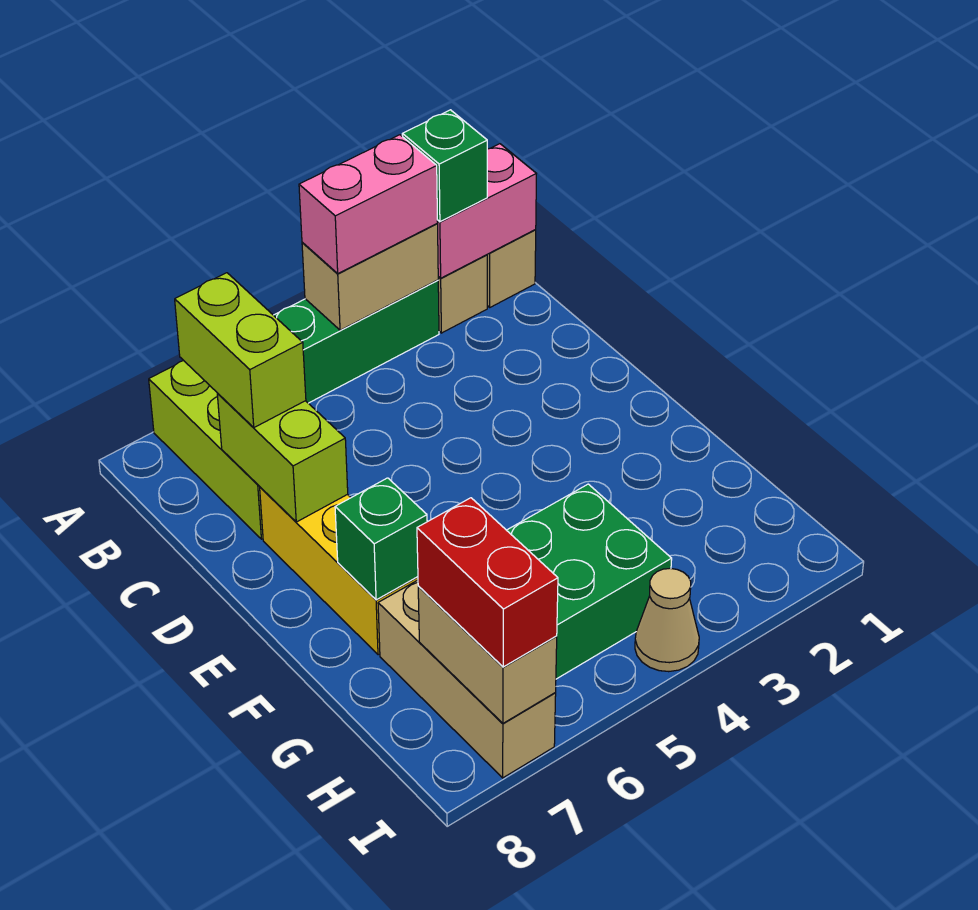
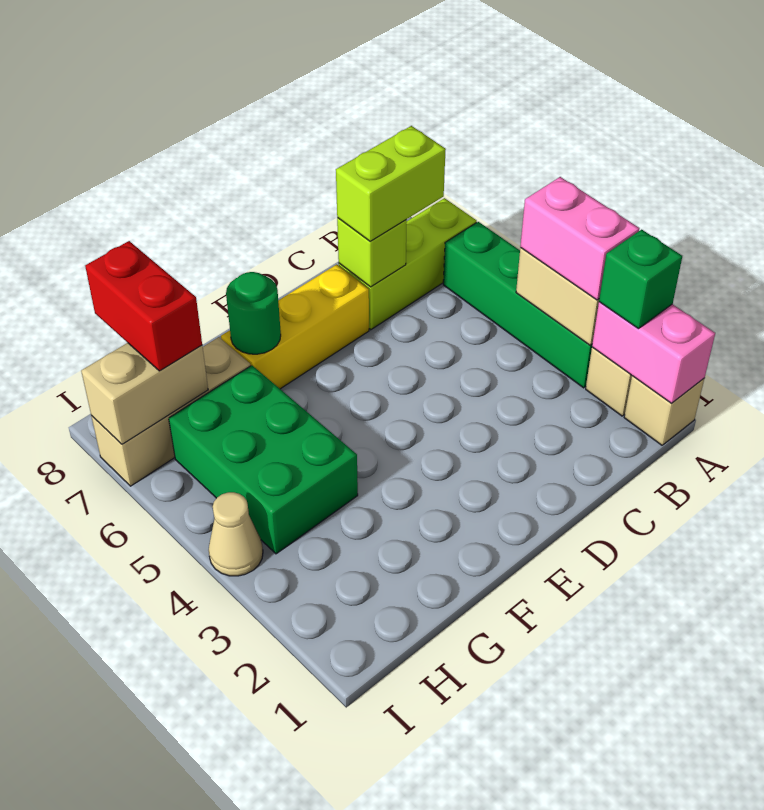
lime brick C7:D7 level 2 -> lime brick C7 level 2
green brick F7 level 2 -> green round brick F7 level 2
red brick H7:I7 level 3 -> red brick H7:H8 level 3

